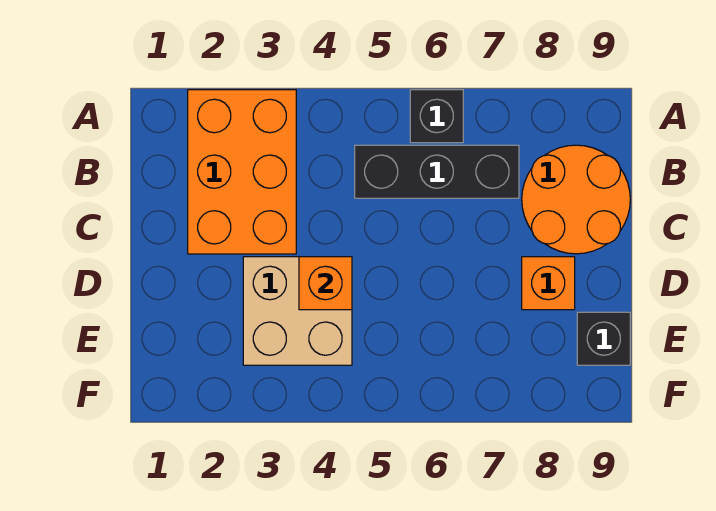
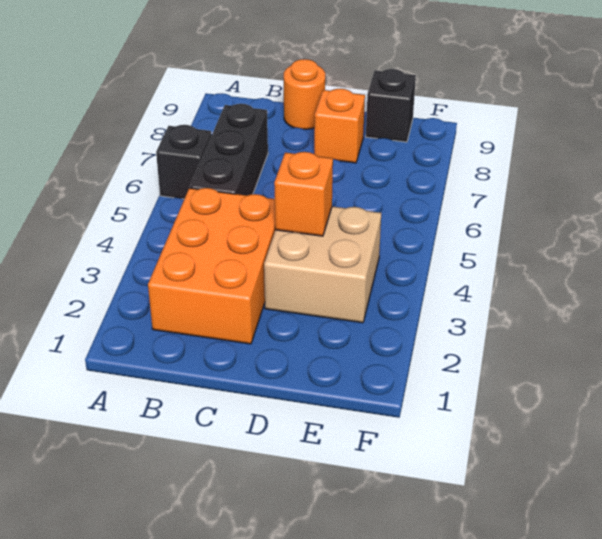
orange brick A2:C3 level 1 -> orange brick B2:C4 level 1
orange round brick B8:C9 level 1 -> orange round brick C9 level 1

